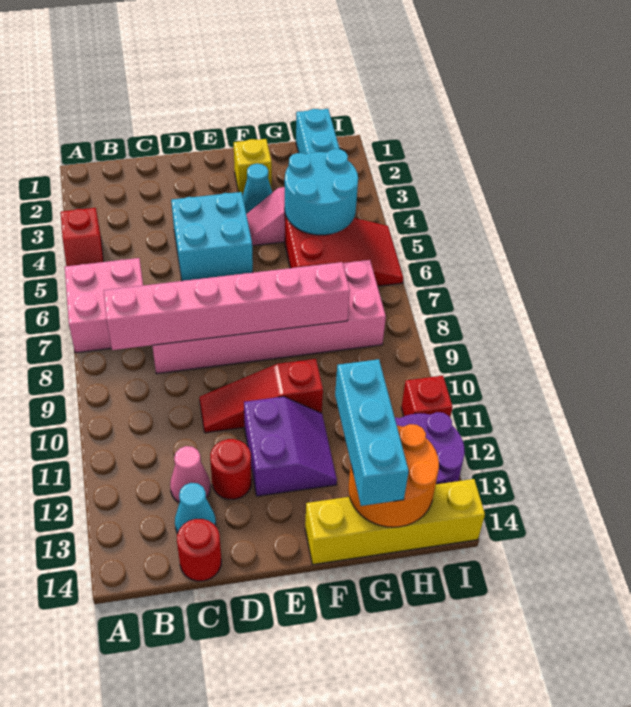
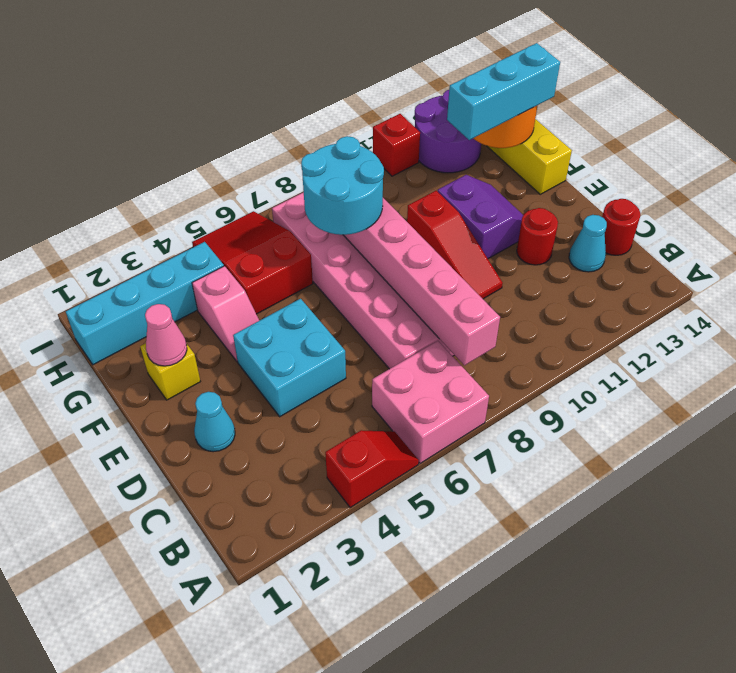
pink cone C12 level 1 -> pink cone F2 level 2
purple slope E11:F12 level 1 top E -> purple slope E11:F12 level 1 top 11
cyan cone F3 level 1 -> cyan cone D2 level 1
cyan round brick G4:H5 level 2 -> cyan round brick F7:G8 level 3

